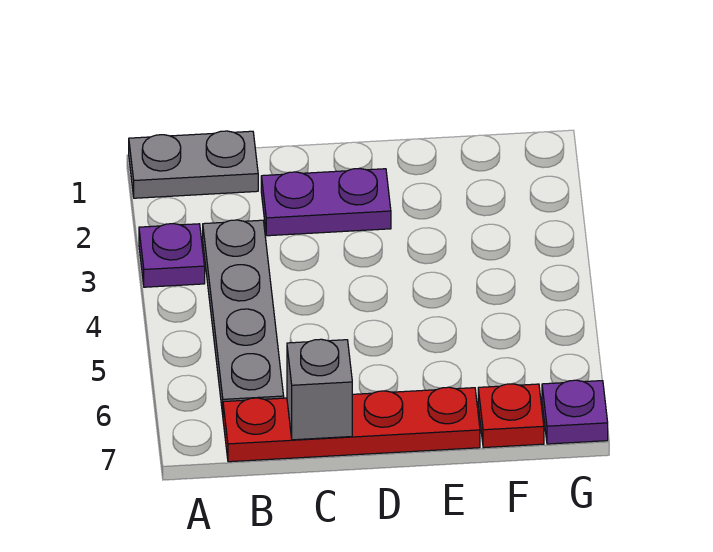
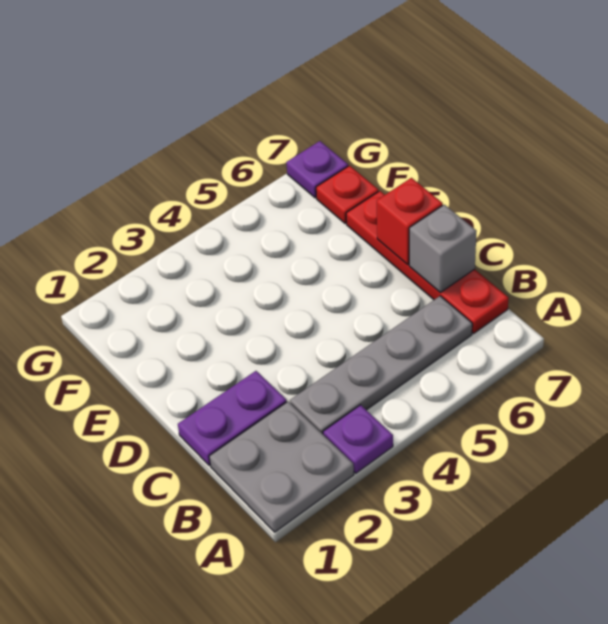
grey plate A1:B1 level 1 -> grey plate A1:B2 level 1
purple plate C2:D2 level 1 -> purple plate C1:C2 level 1
none -> red brick D7 level 2

